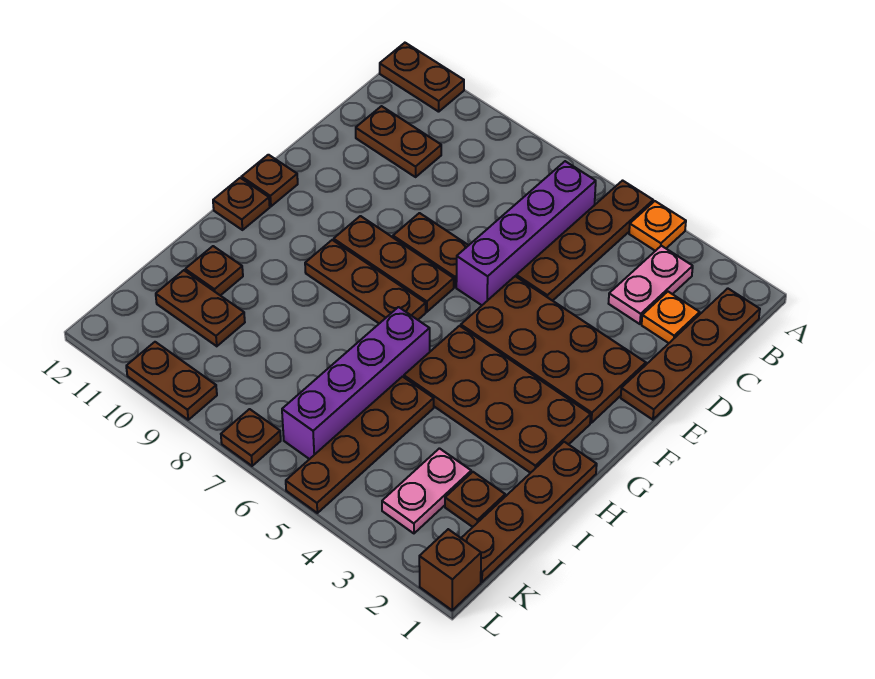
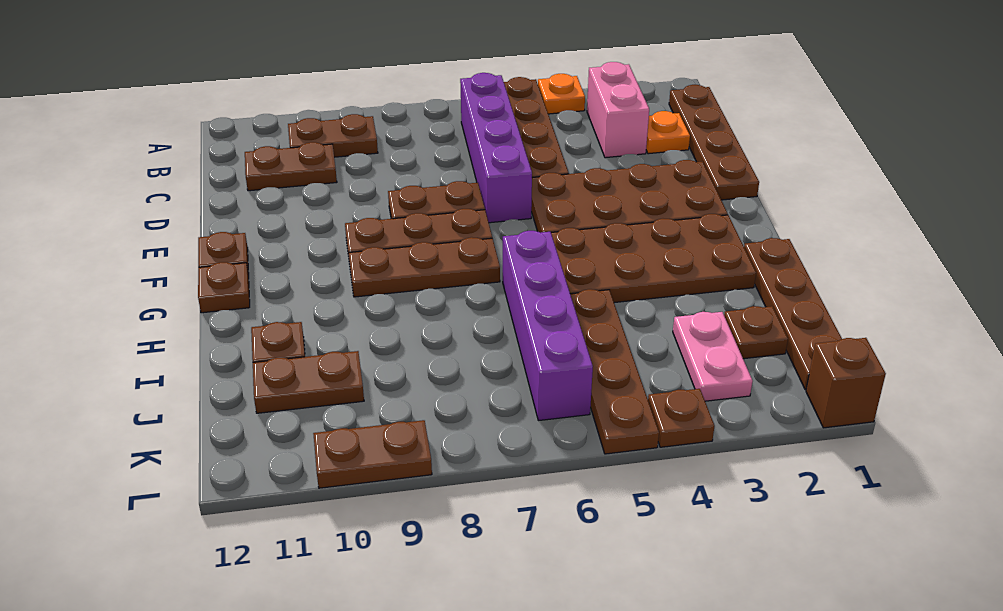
brown plate A11:A12 level 1 -> brown plate B9:B10 level 1
pink plate B3:C3 level 1 -> pink brick B3:C3 level 1
brown plate L7 level 1 -> brown plate L4 level 1

